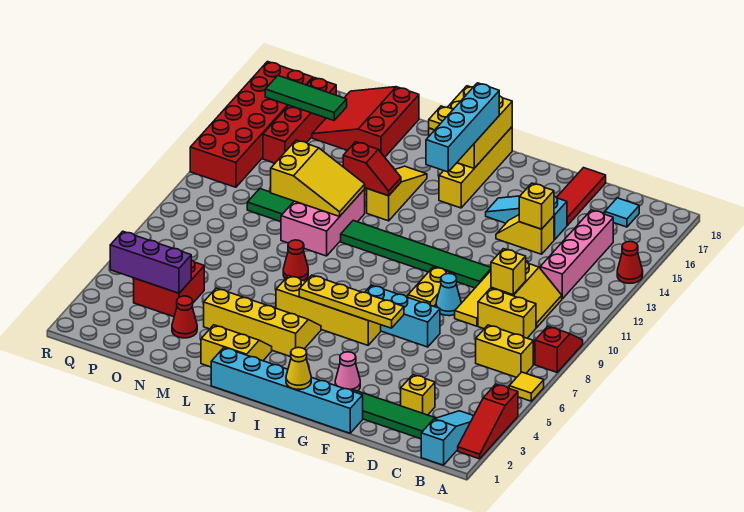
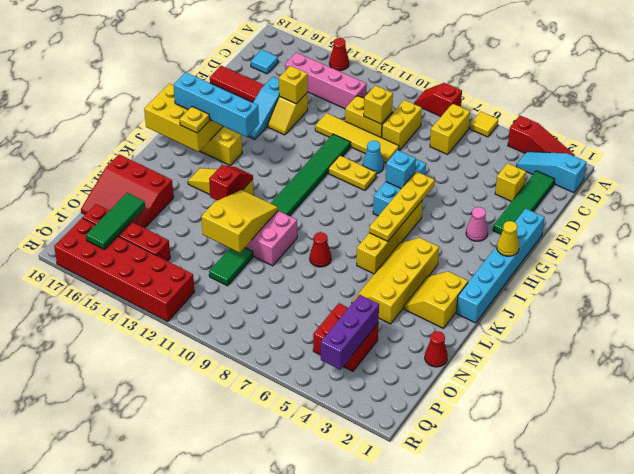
none -> cyan brick G7 level 2
red cone N3 level 1 -> red cone N1 level 1

